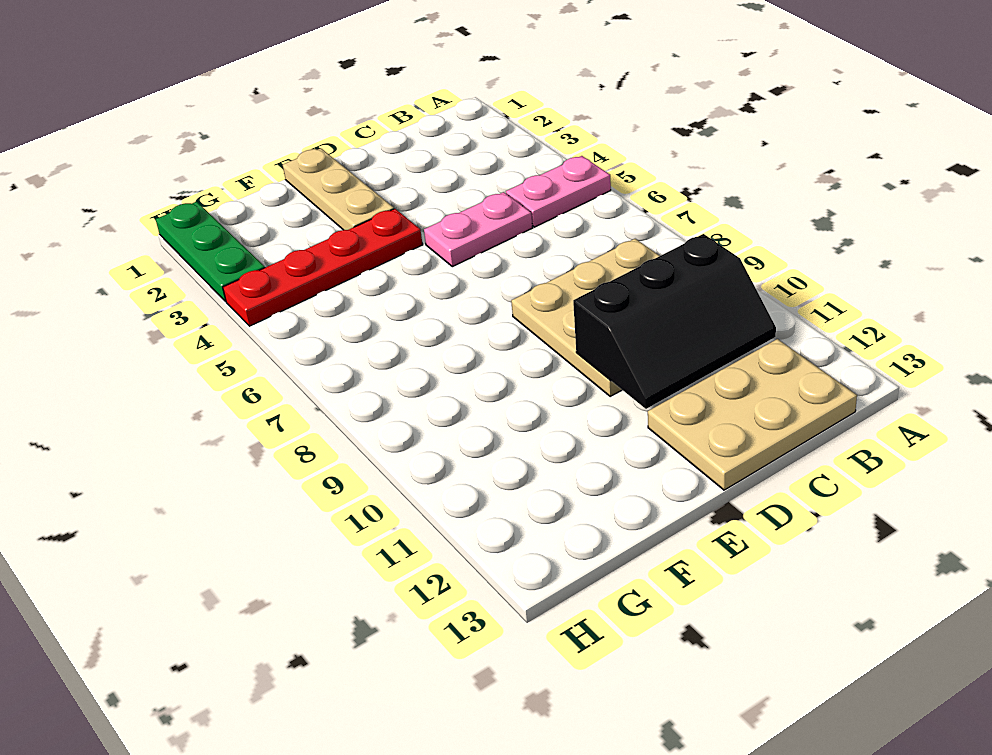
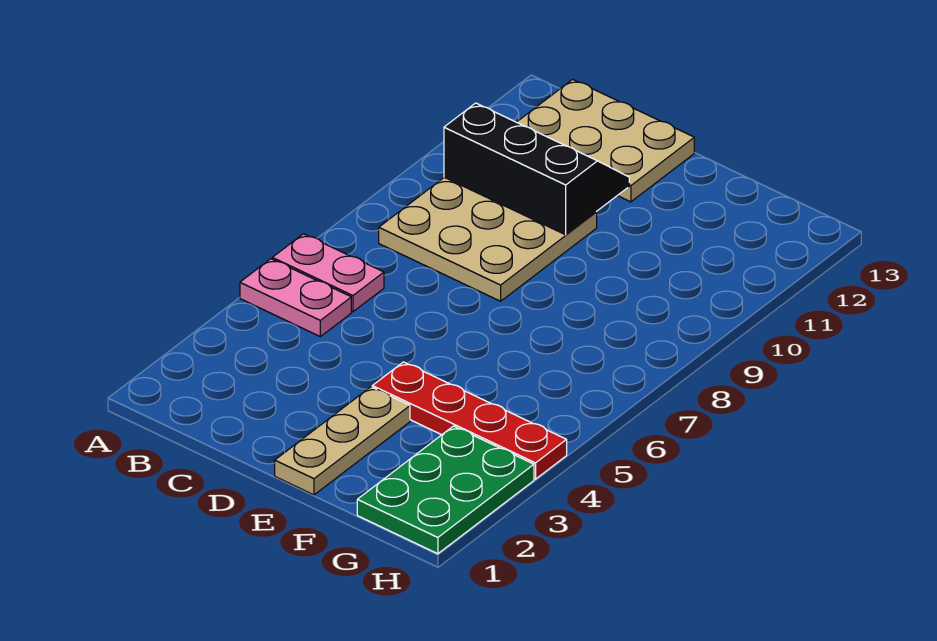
pink plate C5:D5 level 1 -> pink plate A6:B6 level 1
green plate H1:H3 level 1 -> green plate G1:H3 level 1

